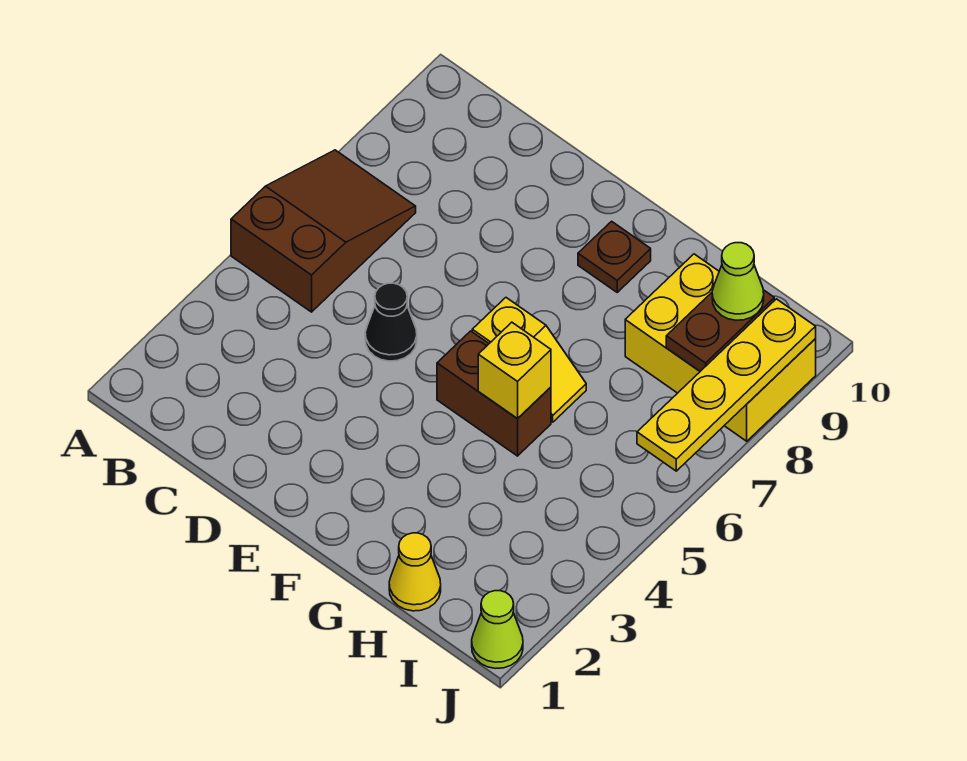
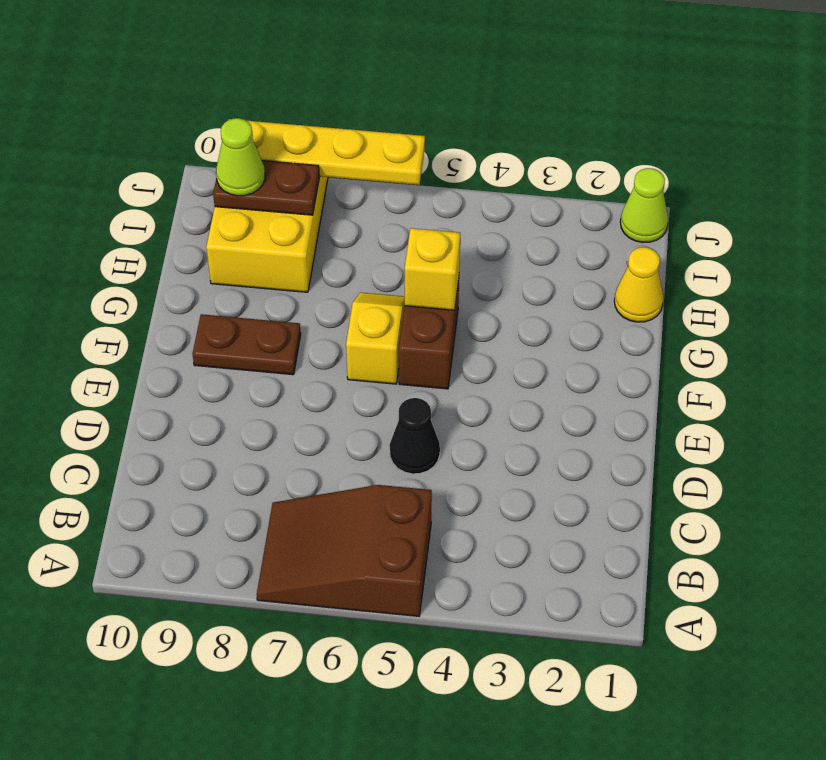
brown plate F9 level 1 -> brown plate F8:F9 level 1

